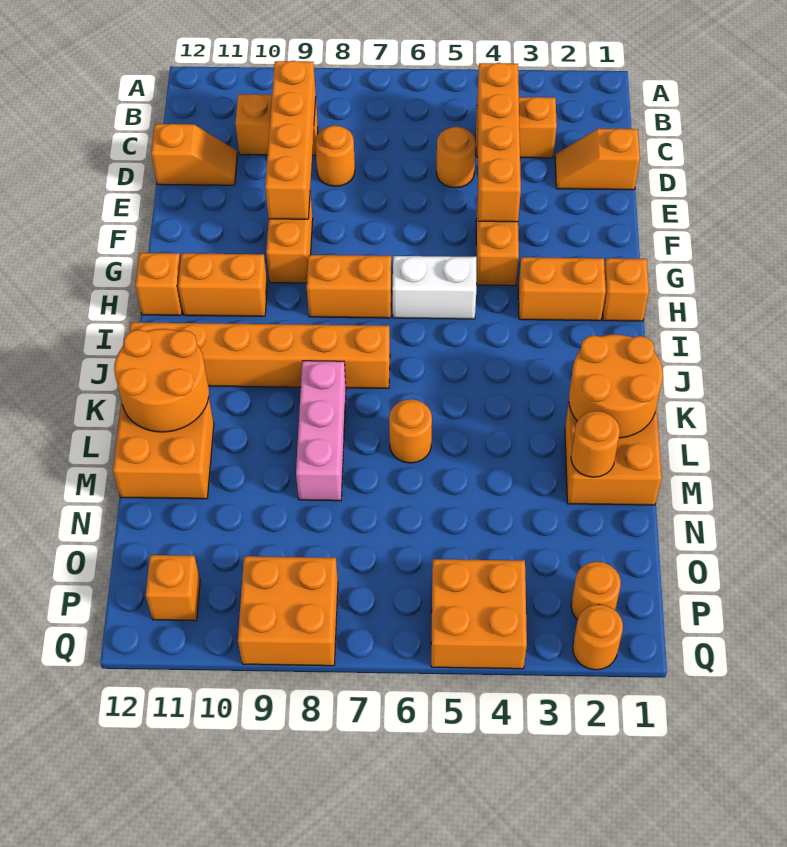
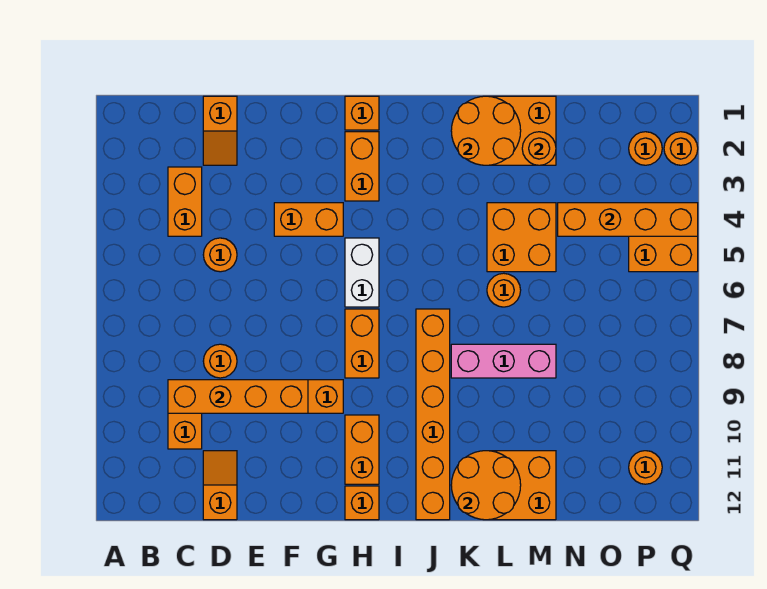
orange brick C4:F4 level 2 -> orange brick N4:Q4 level 2
orange brick P8:Q9 level 1 -> orange brick L4:M5 level 1
orange brick P11 level 1 -> orange round brick P11 level 1

